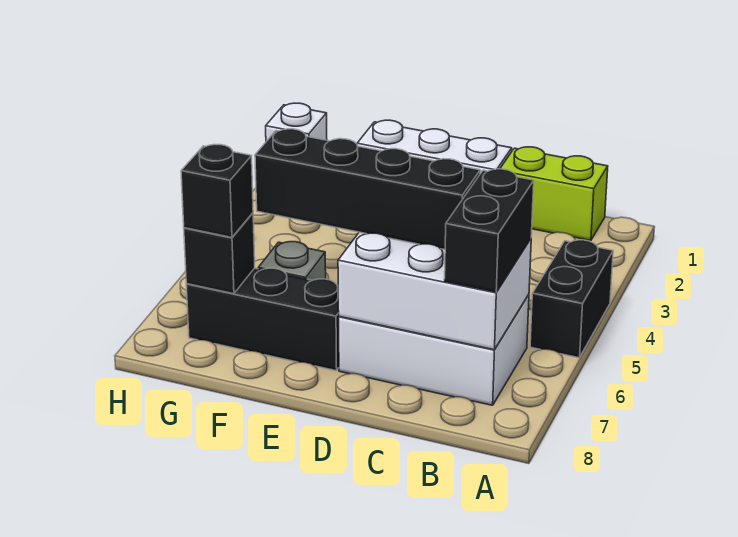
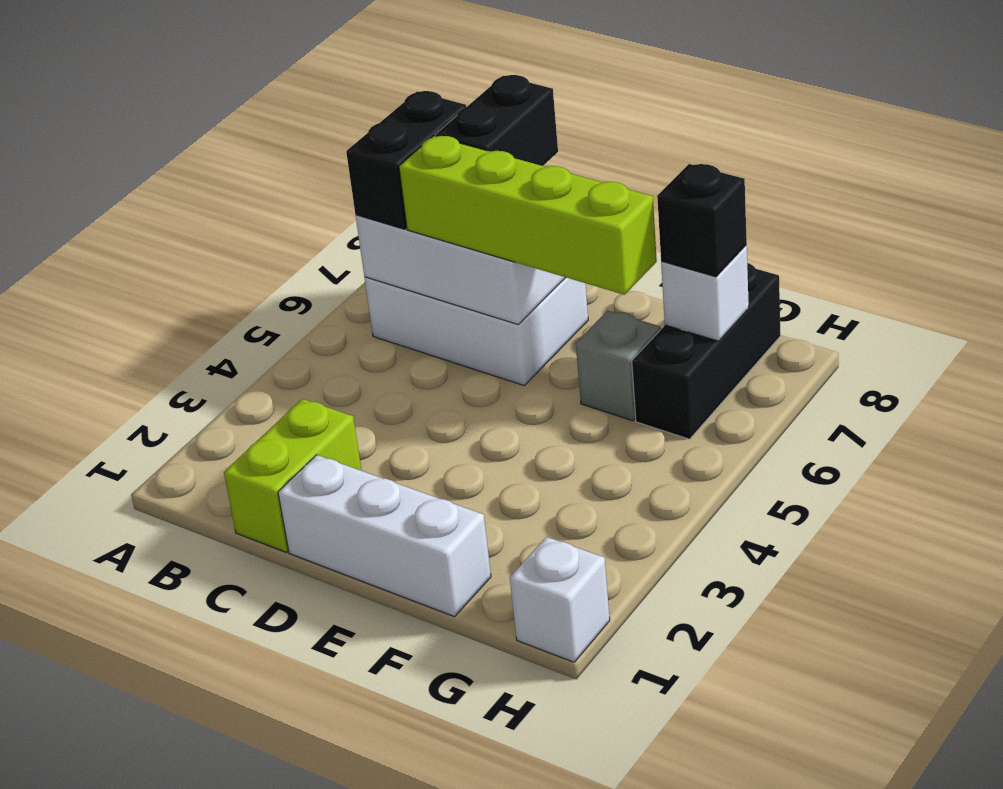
black brick A4:A5 level 1 -> black brick C7:C8 level 3
lime brick B1:C1 level 1 -> lime brick C1:C2 level 1
black brick C6:F6 level 3 -> lime brick C6:F6 level 3
black brick E7:G7 level 1 -> black brick G6:G8 level 1
black brick G7 level 2 -> white brick G7 level 2

